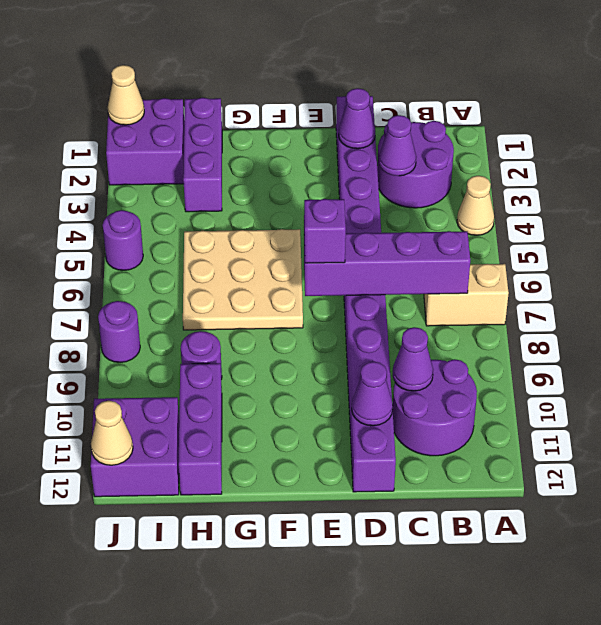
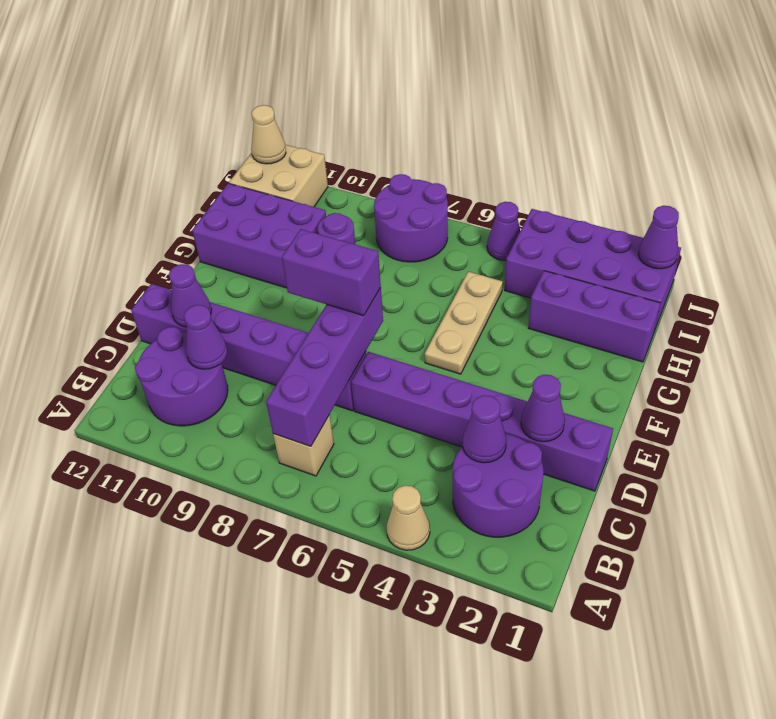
tan brick A7:B7 level 1 -> tan brick B7 level 1
purple brick E7 level 3 -> purple brick E7:E8 level 3
tan plate F5:H7 level 1 -> tan plate F5:H5 level 1
purple brick H10:H12 level 1 -> purple brick G10:H12 level 1
purple brick I1:J2 level 1 -> purple brick I1:J4 level 1
purple brick I11:J12 level 1 -> tan brick I11:J12 level 1
tan cone J1 level 2 -> purple cone J1 level 2
purple round brick J5 level 1 -> purple cone J5 level 1
purple round brick J8 level 1 -> purple round brick I7:J8 level 1

